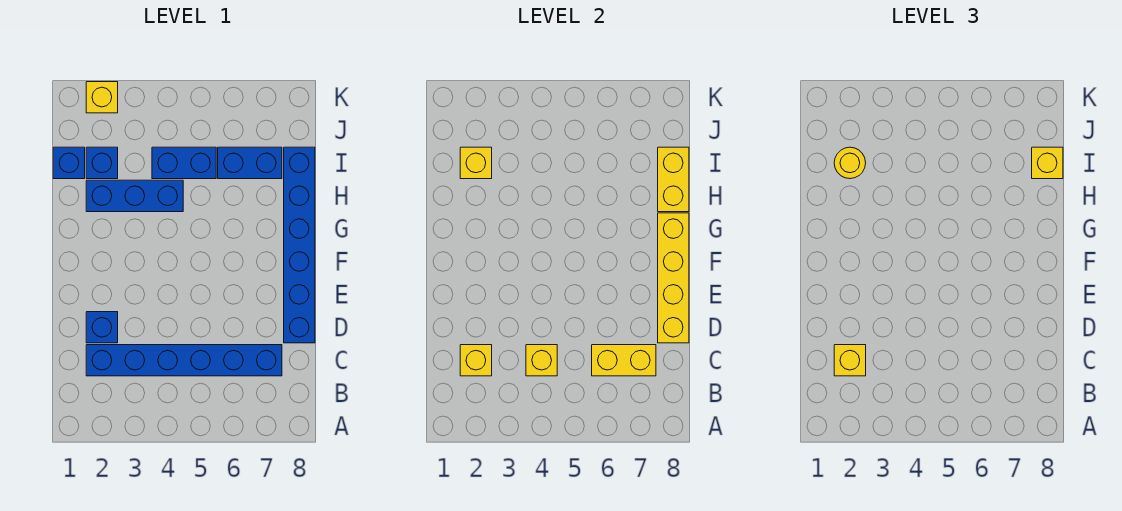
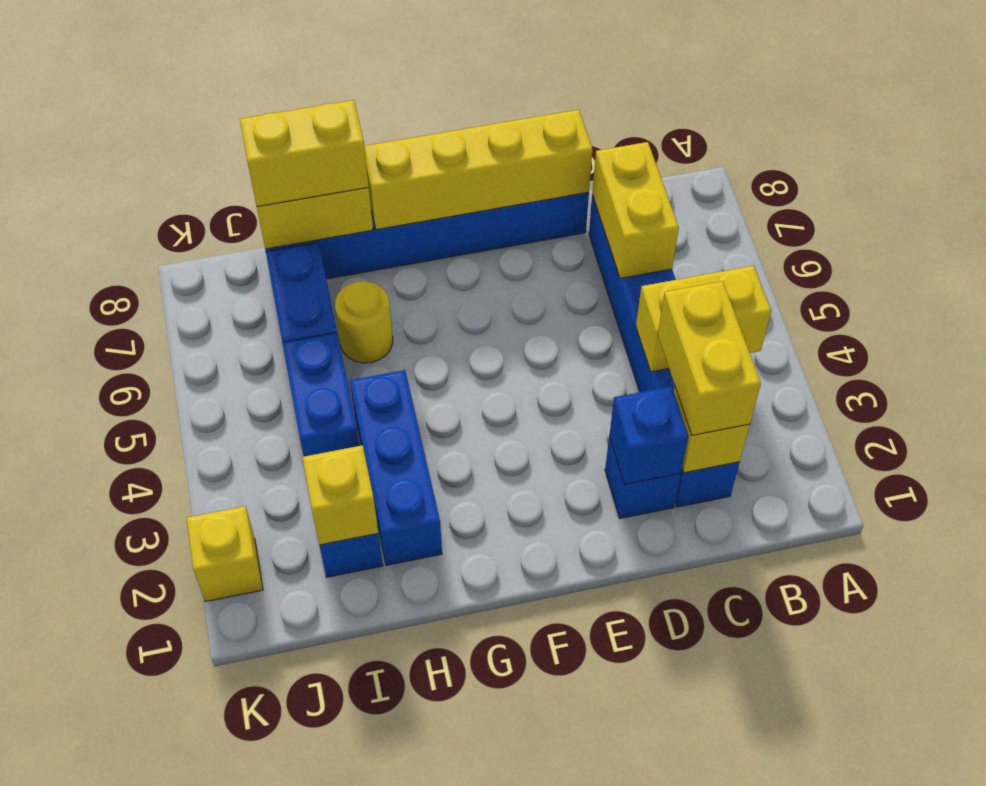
yellow brick C2 level 3 -> yellow brick C2:C3 level 3
yellow brick C4 level 2 -> yellow brick B4:C4 level 2
blue brick I1 level 1 -> blue brick D2 level 2
yellow round brick I2 level 3 -> yellow round brick H6 level 1
yellow brick I8 level 3 -> yellow brick H8:I8 level 3

